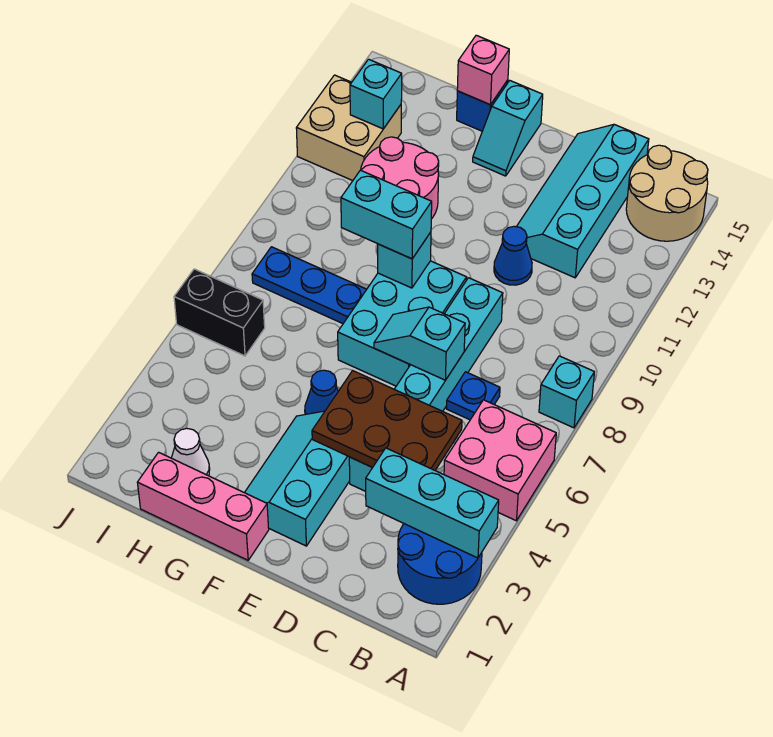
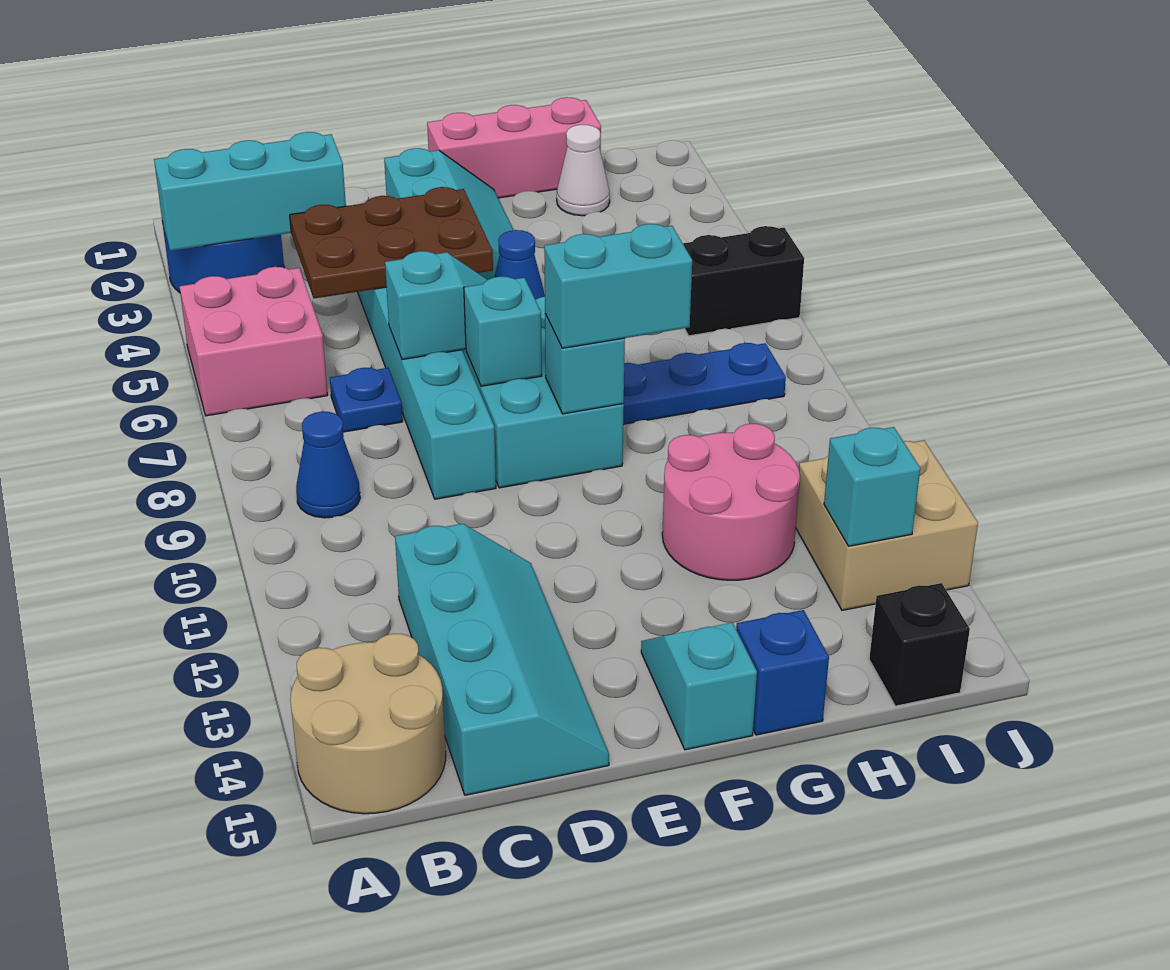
cyan brick A8 level 1 -> cyan brick E8 level 2
blue cone D11 level 1 -> blue cone B9 level 1
pink brick G15 level 2 -> none
none -> black brick I15 level 1

